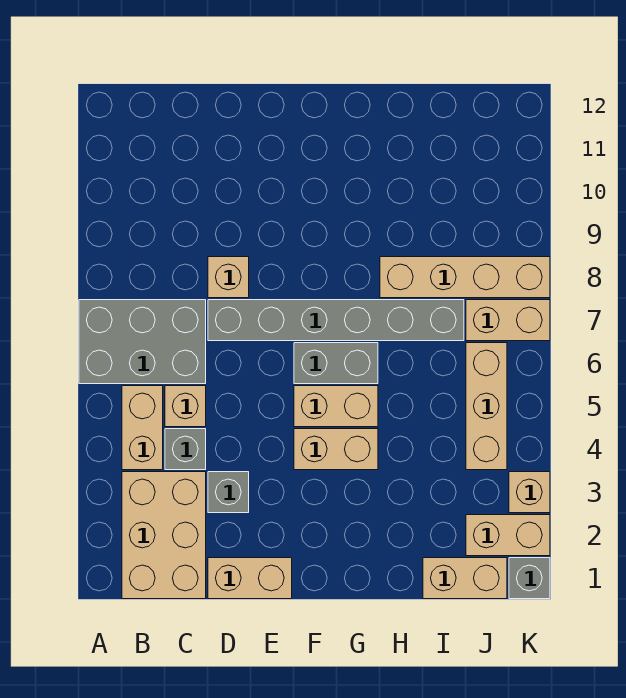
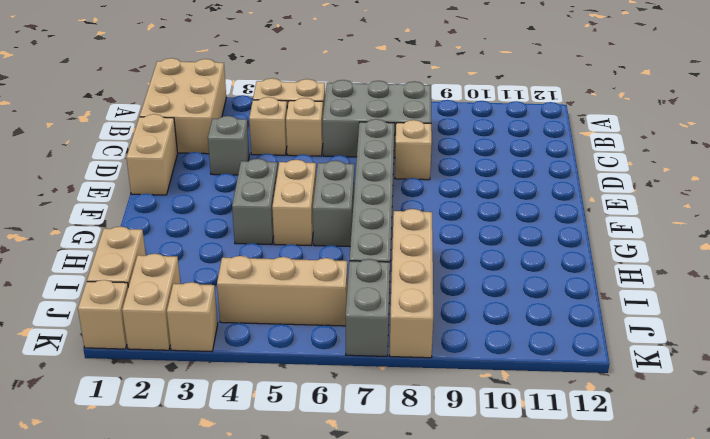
grey brick A6:C7 level 1 -> grey brick B6:C8 level 1
tan brick B1:C3 level 1 -> tan brick A1:C2 level 1
grey brick C4 level 1 -> tan brick C4 level 1
tan brick F4:G4 level 1 -> grey brick F4:G4 level 1
tan brick J7:K7 level 1 -> grey brick J7:K7 level 1
grey brick K1 level 1 -> tan brick K1 level 1

